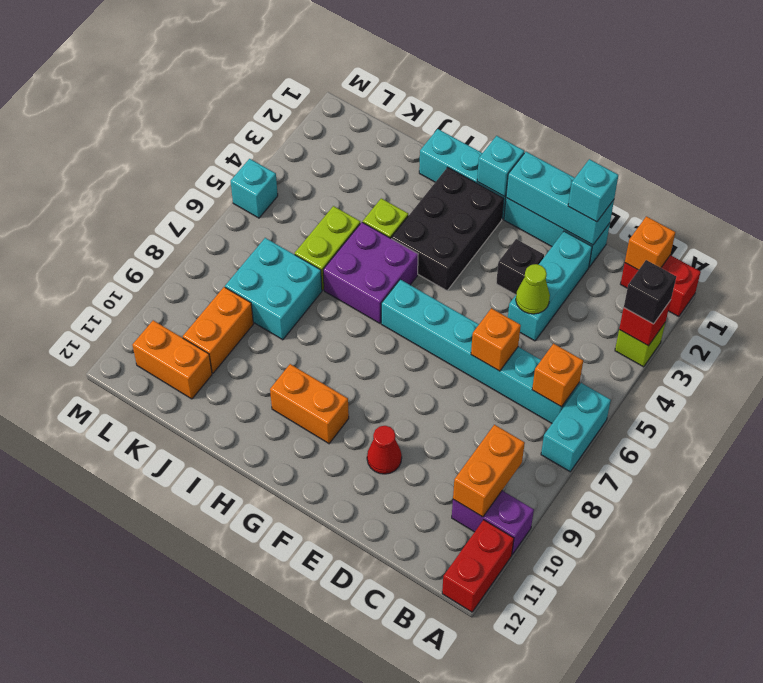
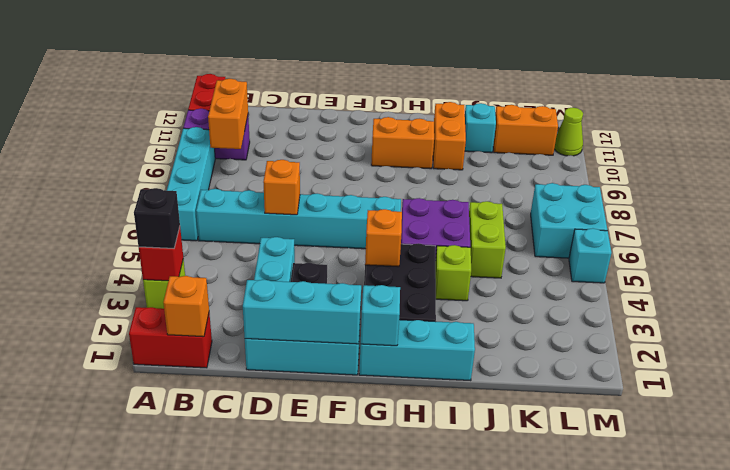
cyan brick A6:A7 level 1 -> cyan brick A6:A9 level 1
orange brick B6 level 2 -> orange brick G4 level 2
cyan brick D1 level 3 -> cyan brick J11 level 1
lime cone D4 level 2 -> lime cone M11 level 1
red cone E10 level 1 -> none
cyan brick J7:K8 level 1 -> cyan brick L6:M7 level 1
orange brick K9:K10 level 1 -> orange brick I10:I11 level 1

